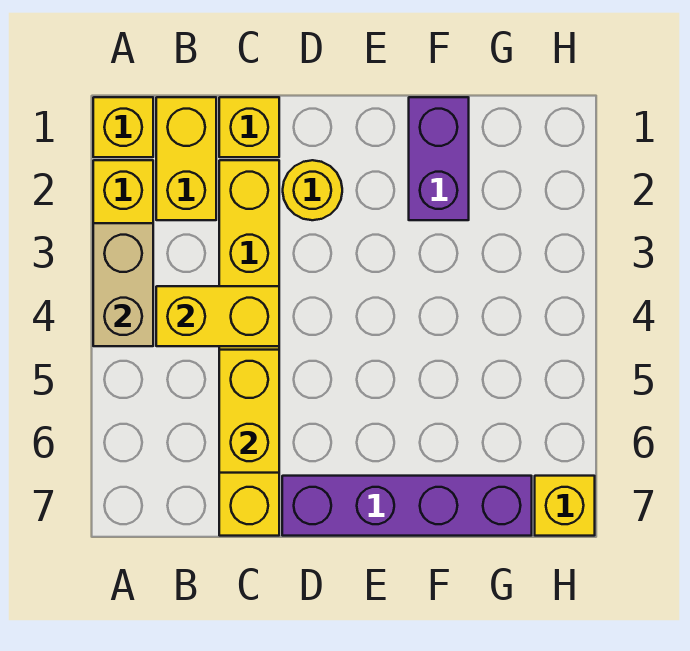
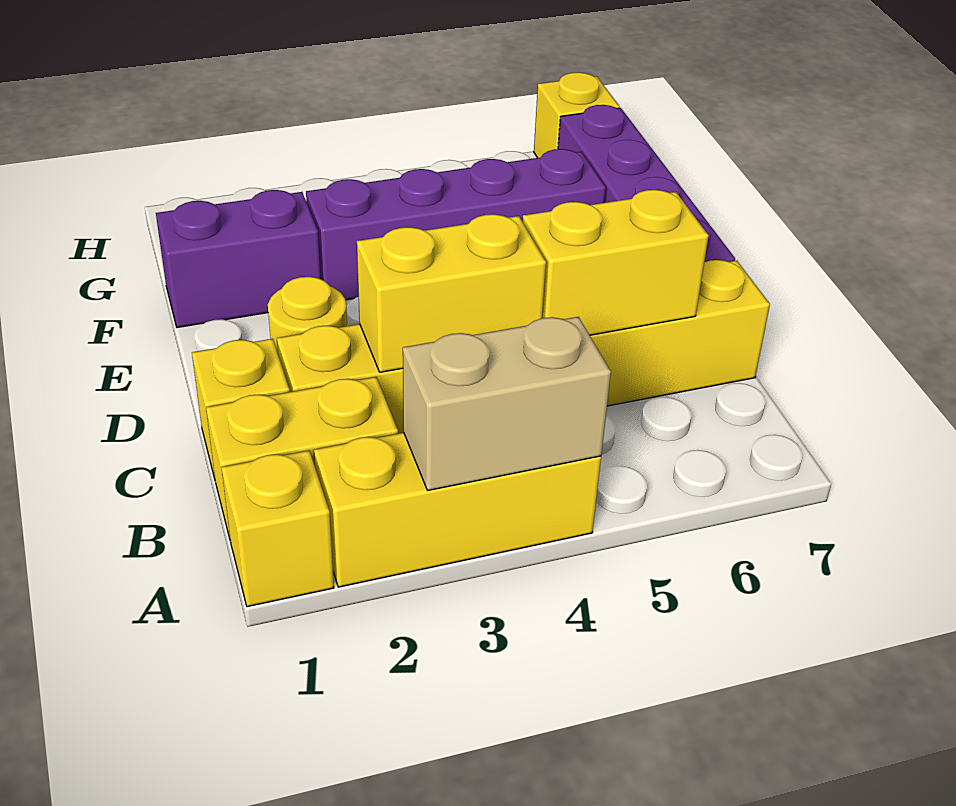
yellow brick B4:C4 level 2 -> yellow brick C3:C4 level 2
none -> purple brick F3:F6 level 1

